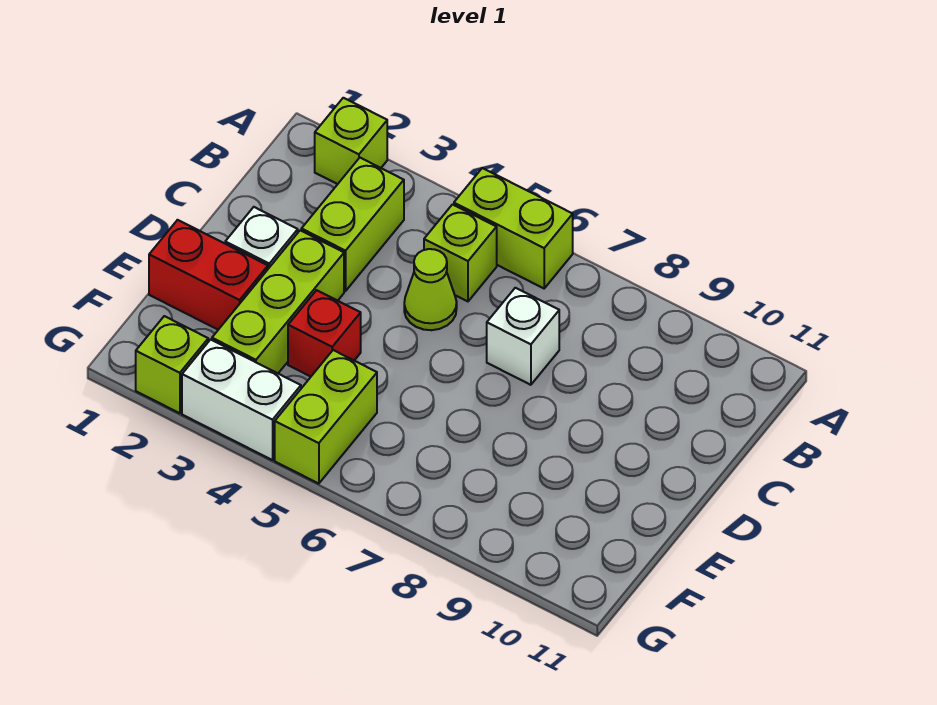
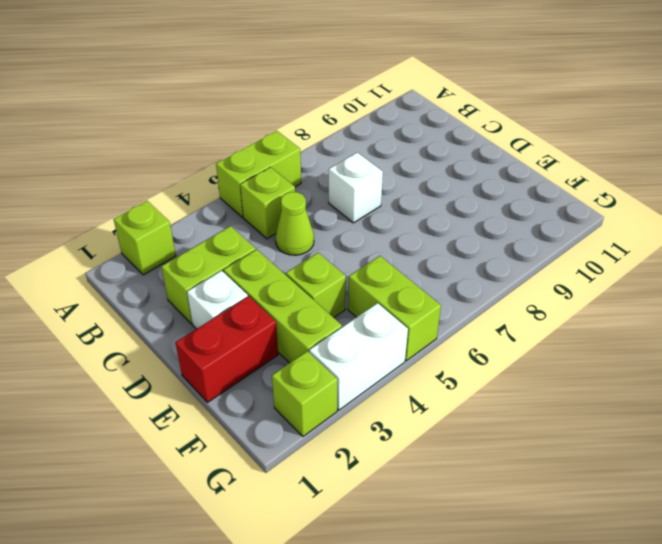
lime brick B3:C3 level 1 -> lime brick C2:C3 level 1
red brick E4 level 1 -> lime brick E4 level 1

